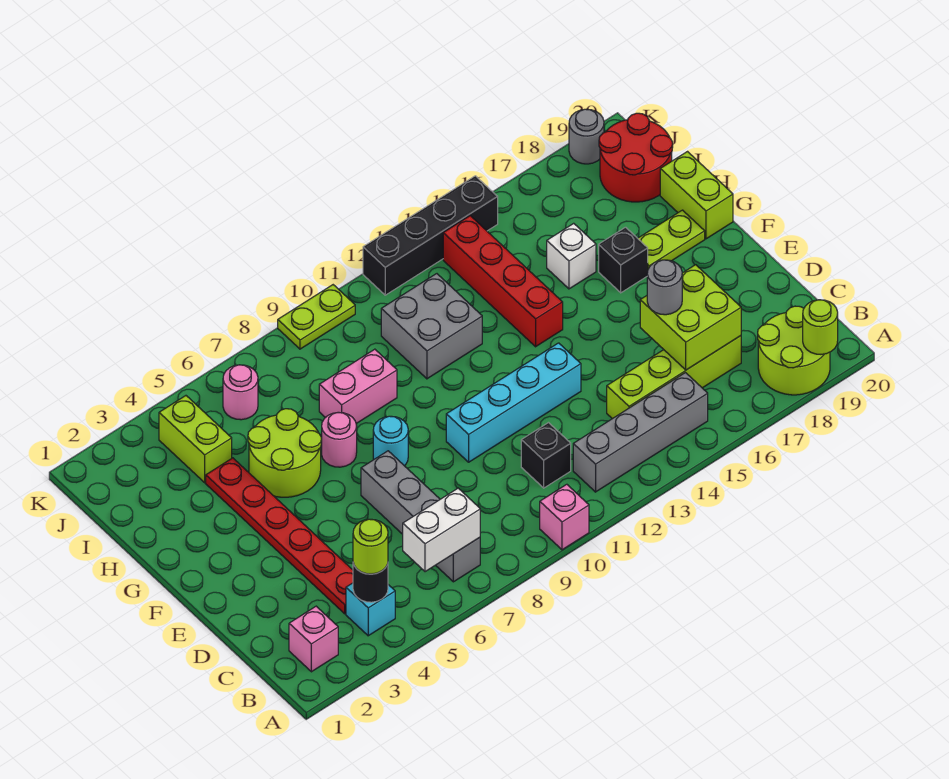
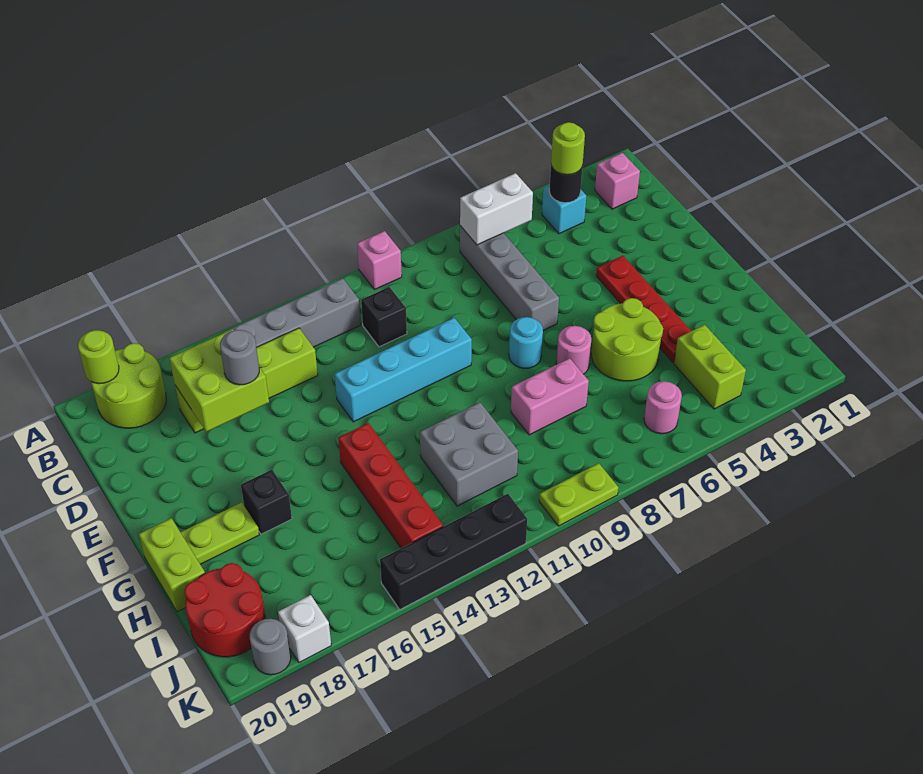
red plate C4:H4 level 1 -> red plate E4:H4 level 1
white brick H16 level 1 -> white brick K18 level 1

